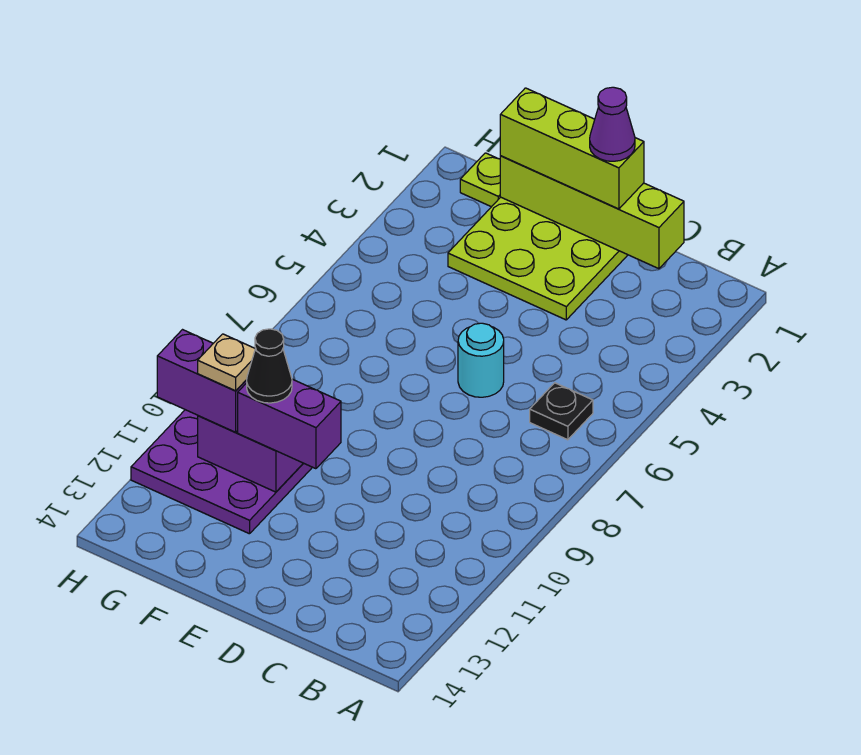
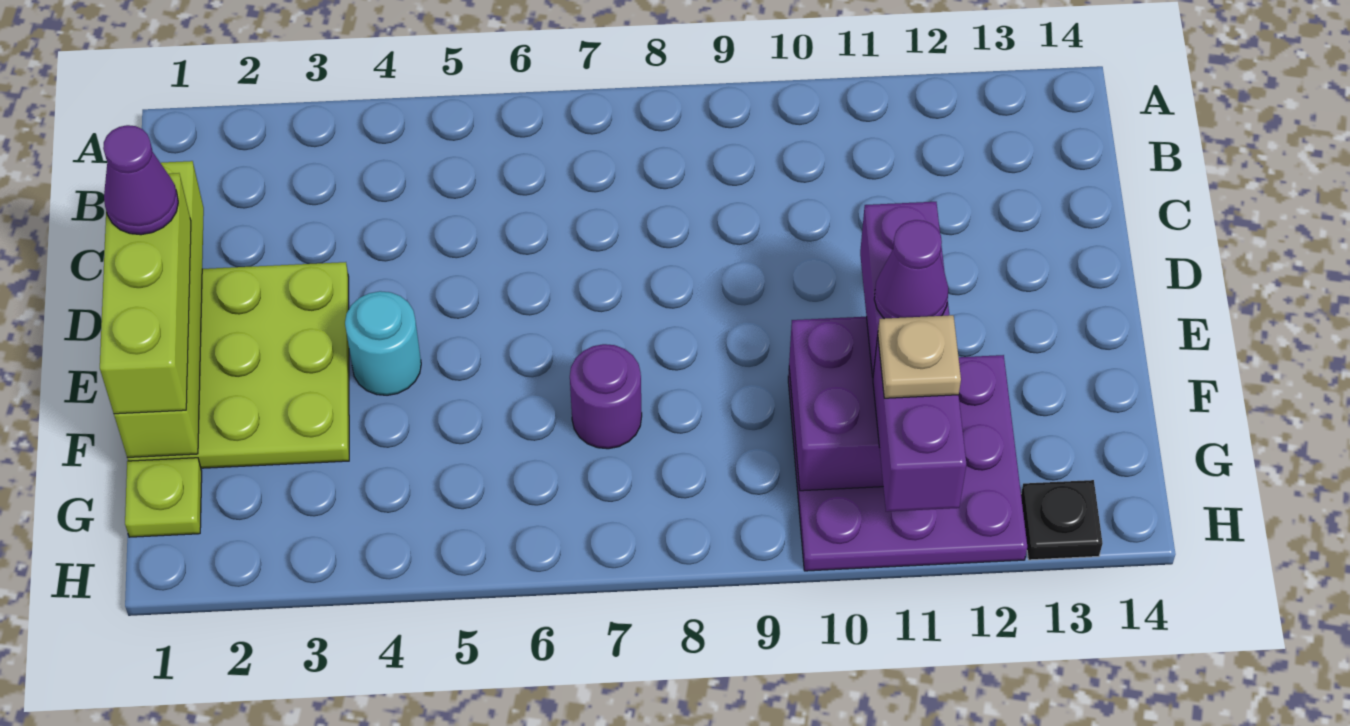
black plate B6 level 1 -> black plate H13 level 1
cyan round brick D6 level 1 -> cyan round brick E4 level 1
none -> purple round brick F7 level 1
black cone F11 level 4 -> purple cone F11 level 4

